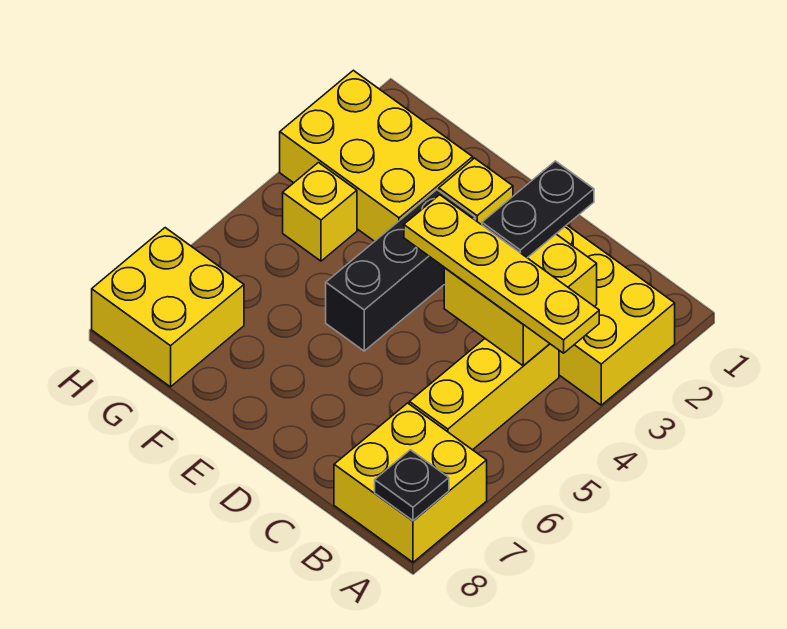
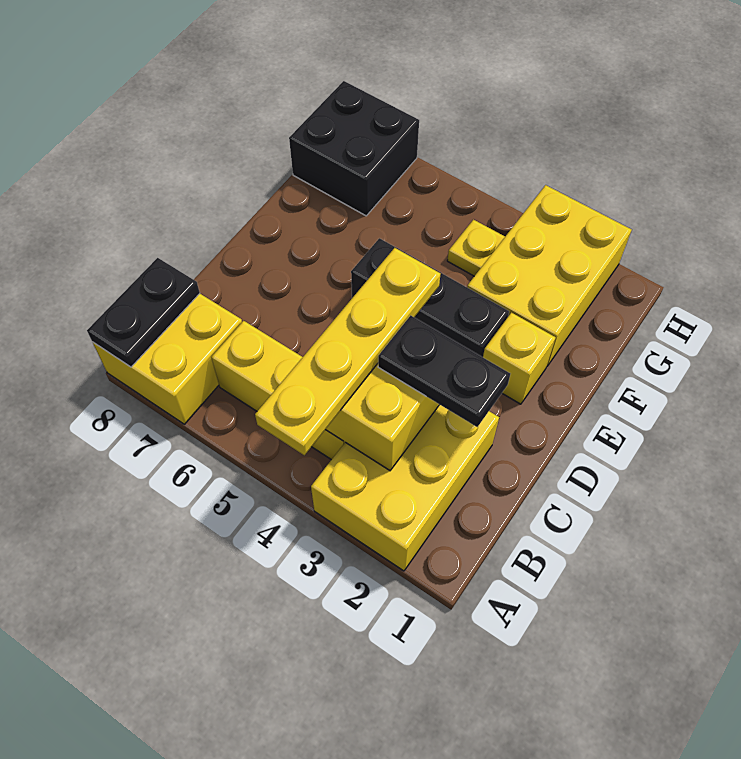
black plate A8 level 2 -> black plate A8:B8 level 2
yellow brick G4 level 1 -> yellow plate G4 level 1
yellow brick G7:H8 level 1 -> black brick G7:H8 level 1

